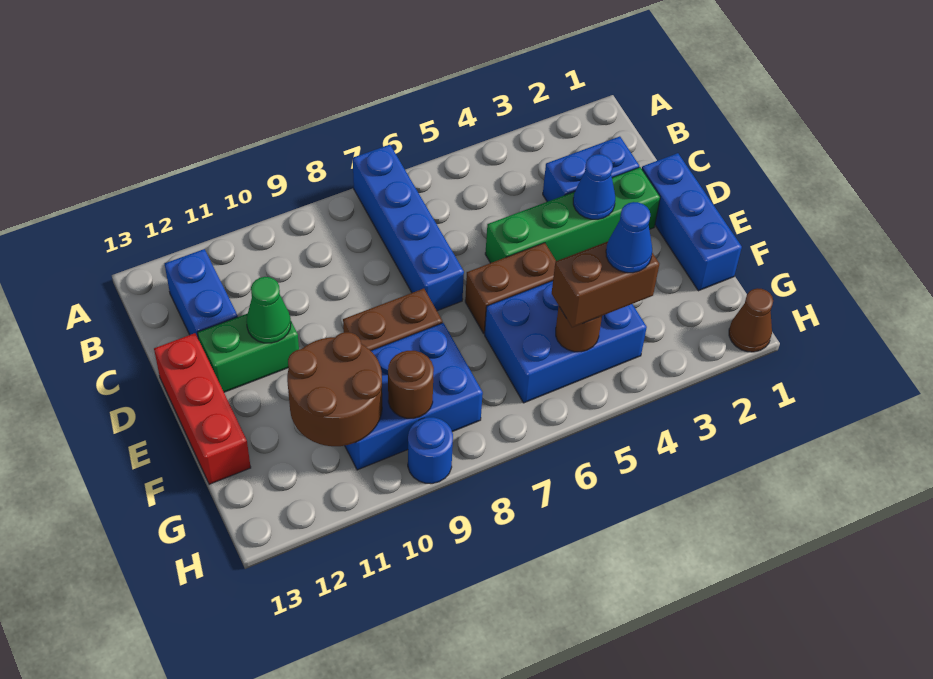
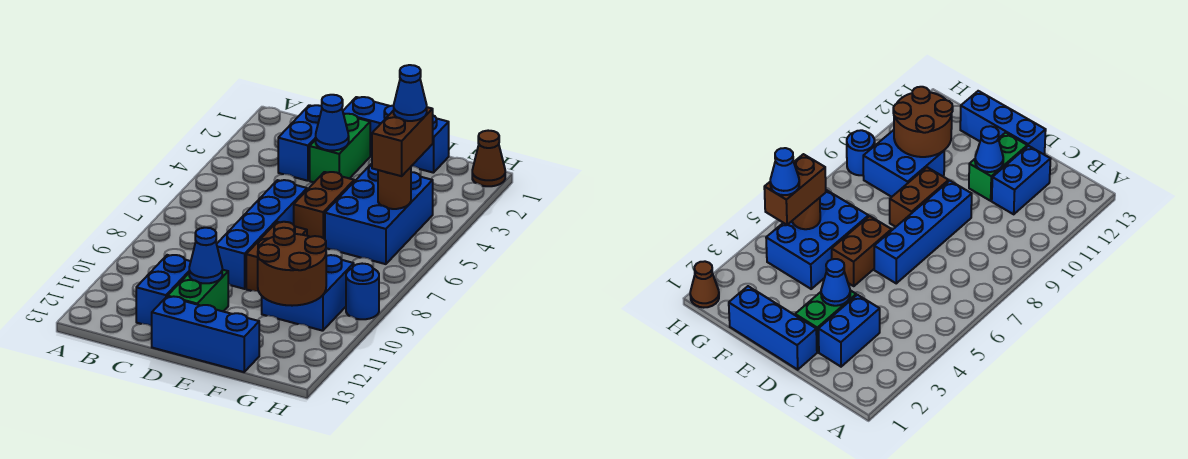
blue brick A7:D7 level 1 -> blue brick D6:D9 level 1
blue brick B12:C12 level 1 -> blue brick C11:C12 level 1
green brick D2:D5 level 1 -> green brick D2:D3 level 1
green cone D11 level 2 -> blue cone D11 level 2
red brick D13:F13 level 1 -> blue brick D13:F13 level 1
blue brick F8:G10 level 1 -> blue brick F9:G10 level 1
brown round brick G9 level 2 -> none

